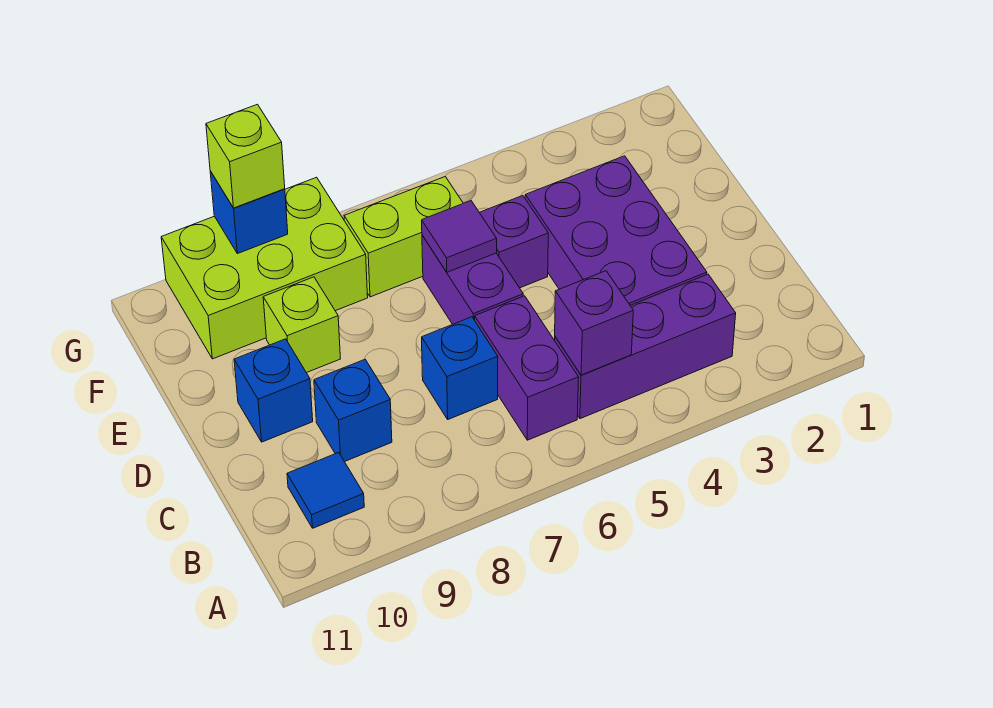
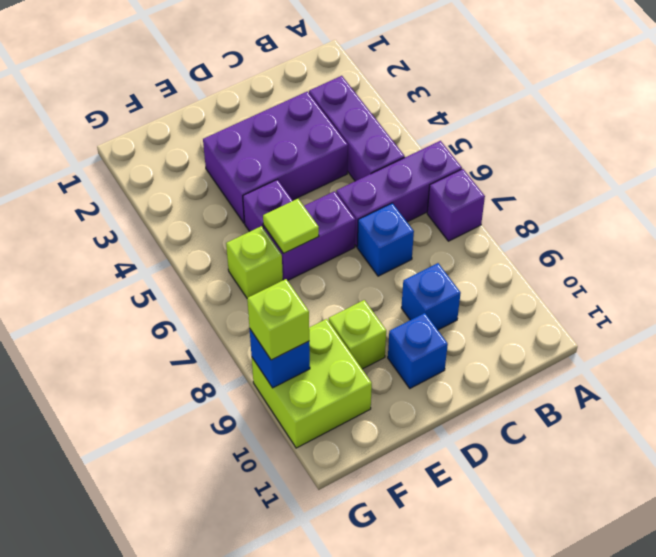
purple brick B5 level 2 -> purple brick A7 level 1
purple brick B6:C6 level 1 -> purple brick A6:C6 level 1
blue tile B10 level 1 -> none
purple tile E6 level 2 -> lime tile E6 level 2
lime brick F6:F7 level 1 -> lime brick F6 level 1
lime brick F8:G10 level 1 -> lime brick F9:G10 level 1

